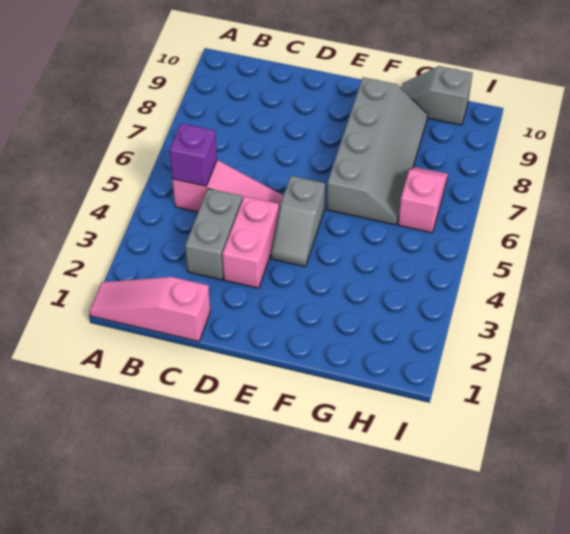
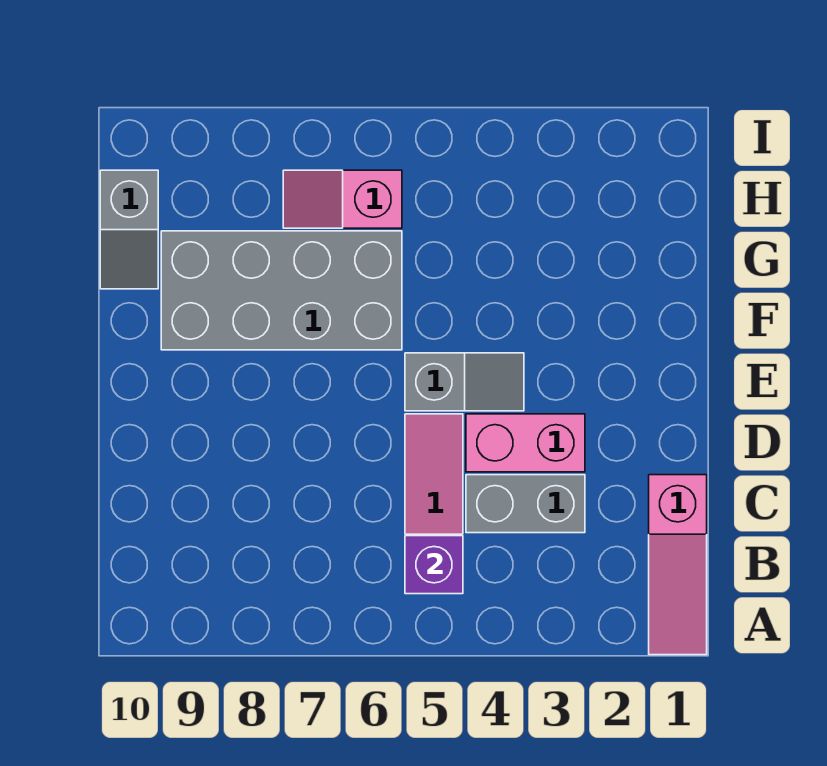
grey slope F6:G9 level 1 top F -> grey brick F6:G9 level 1

